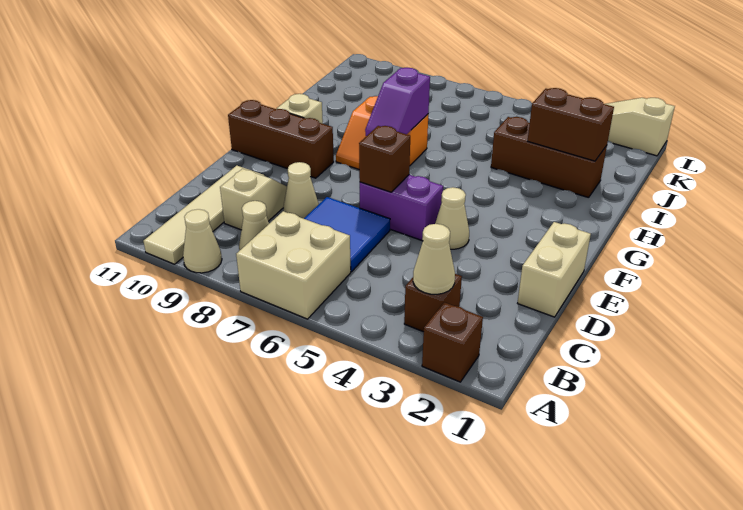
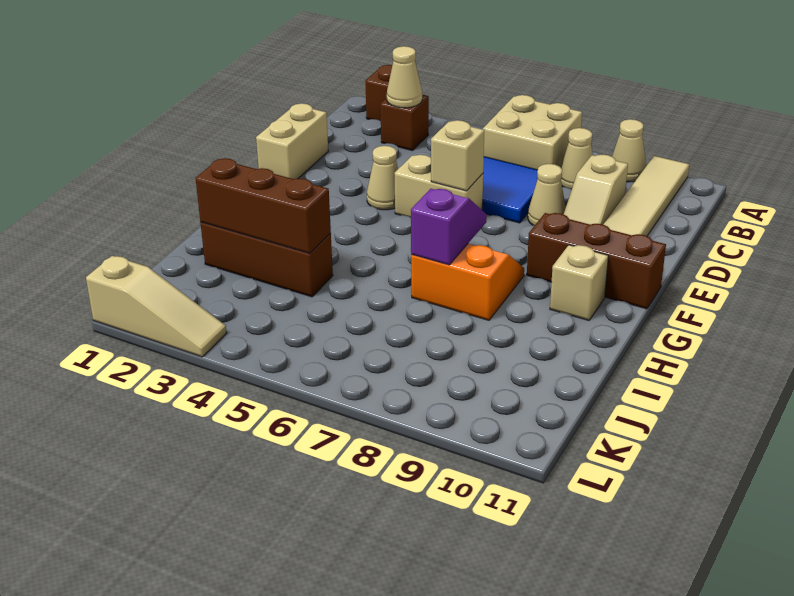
purple brick E5:E6 level 1 -> tan brick E5:E6 level 1
brown brick E6 level 2 -> tan brick E6 level 2
brown brick I2:I3 level 2 -> brown brick I2:I4 level 2

